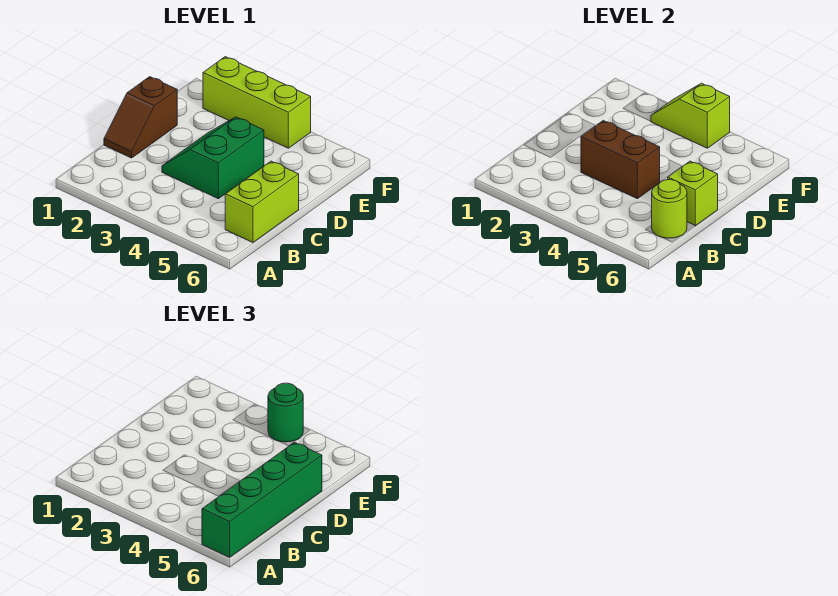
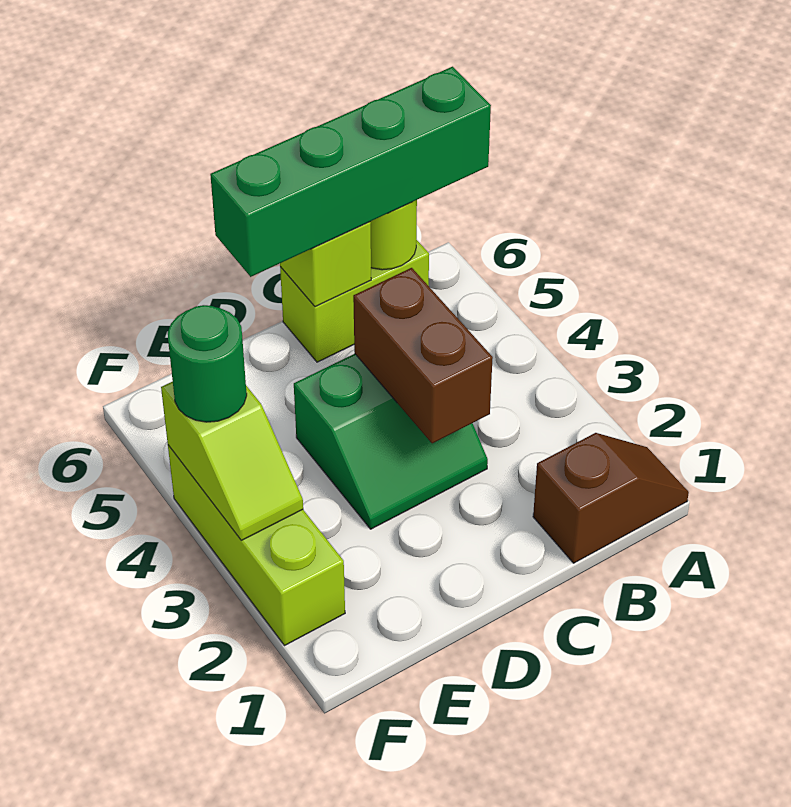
brown slope C1:D1 level 1 top D -> brown slope A1:B1 level 1 top B

